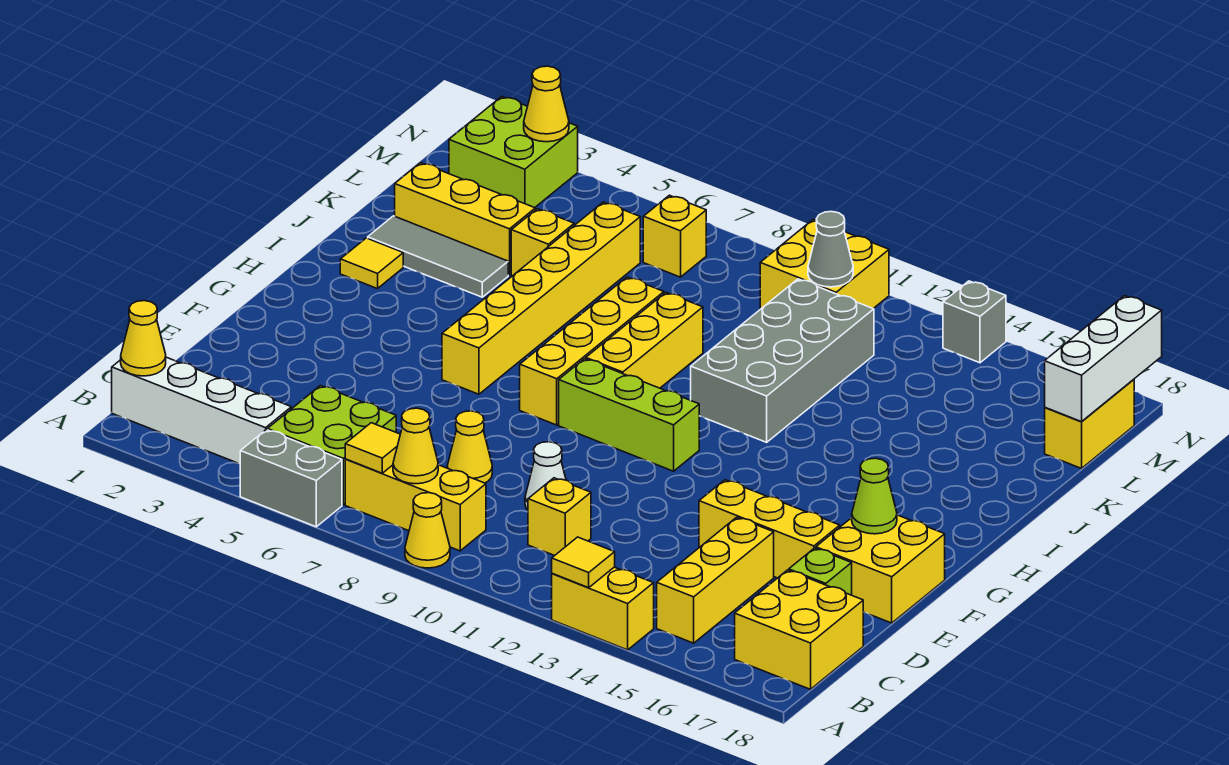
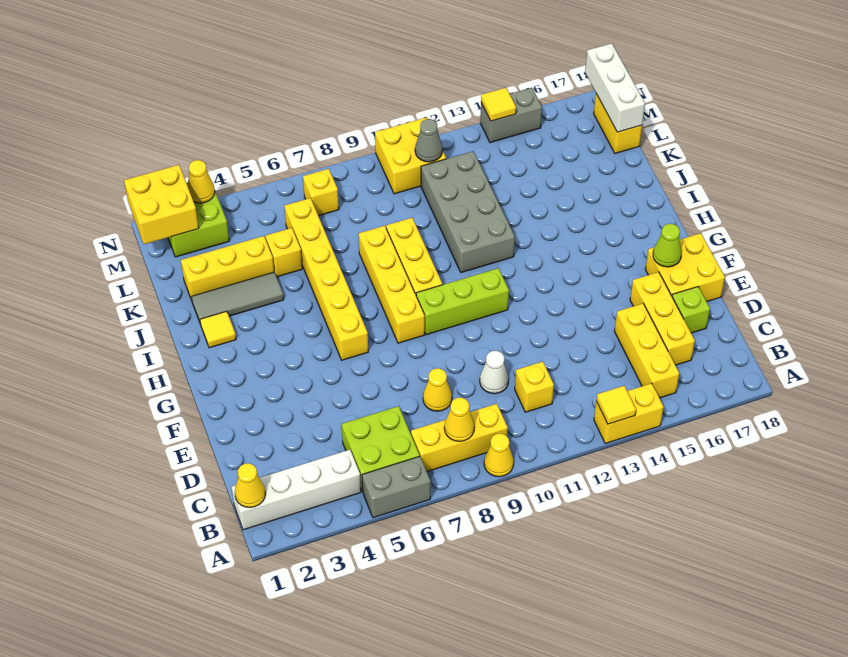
yellow tile B7 level 2 -> yellow tile N14 level 2
yellow brick B17:C18 level 1 -> yellow brick M1:N2 level 2
yellow brick E14:E16 level 1 -> yellow brick C16:E16 level 1
grey brick N14 level 1 -> grey brick N14:N15 level 1

